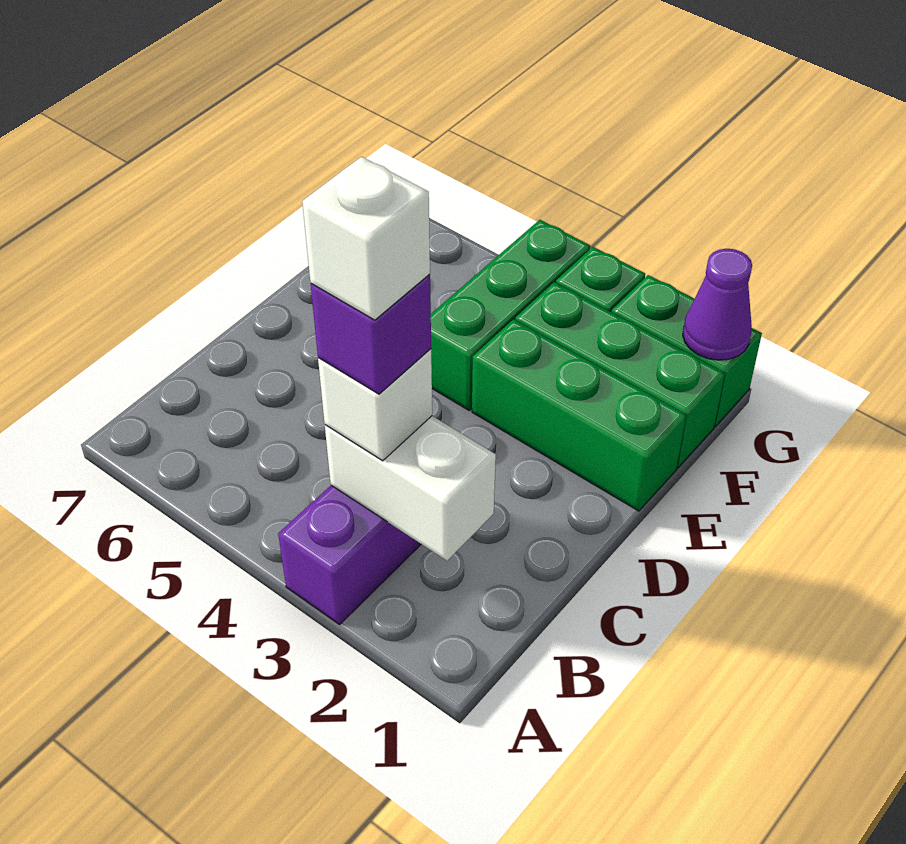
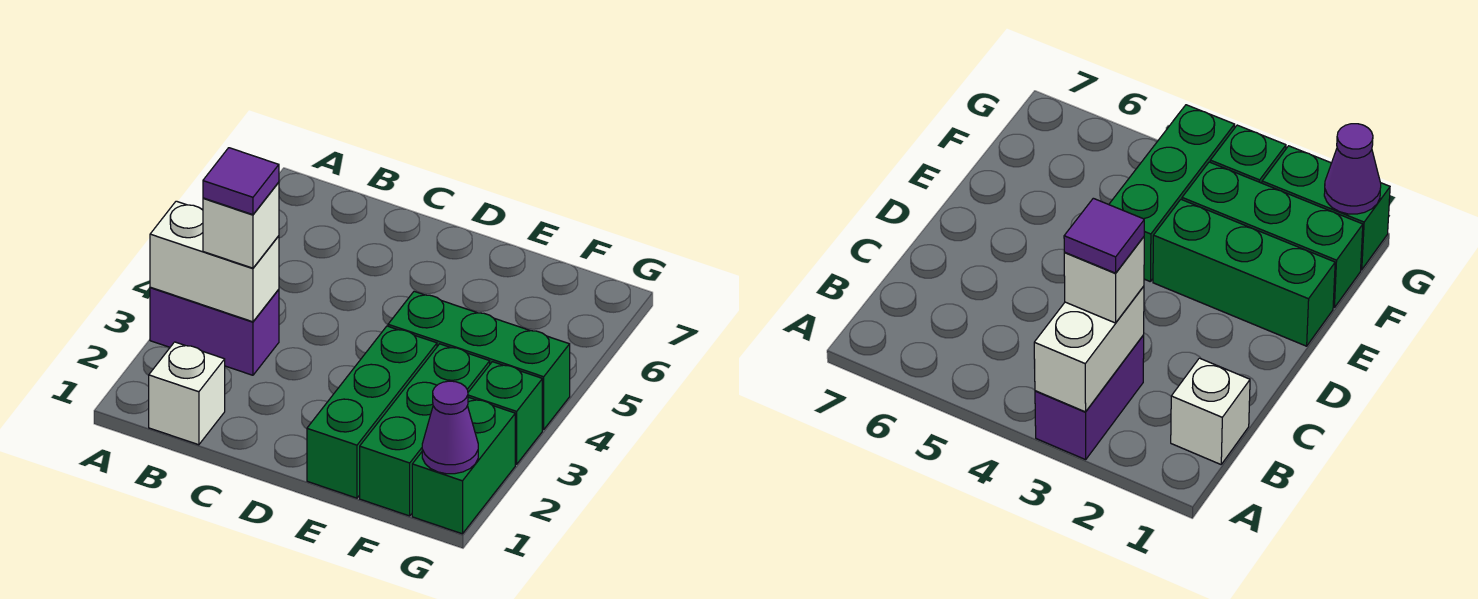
white brick B2:B3 level 2 -> white brick A3:B3 level 2
purple brick B3 level 4 -> purple tile B3 level 4
white brick B3 level 5 -> white brick B1 level 1

